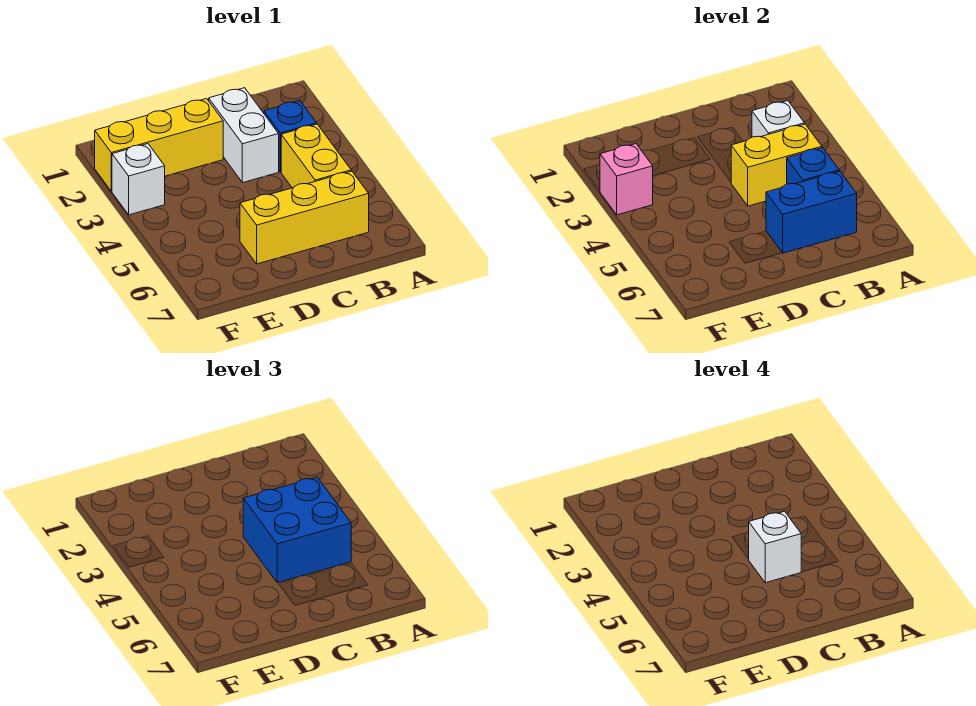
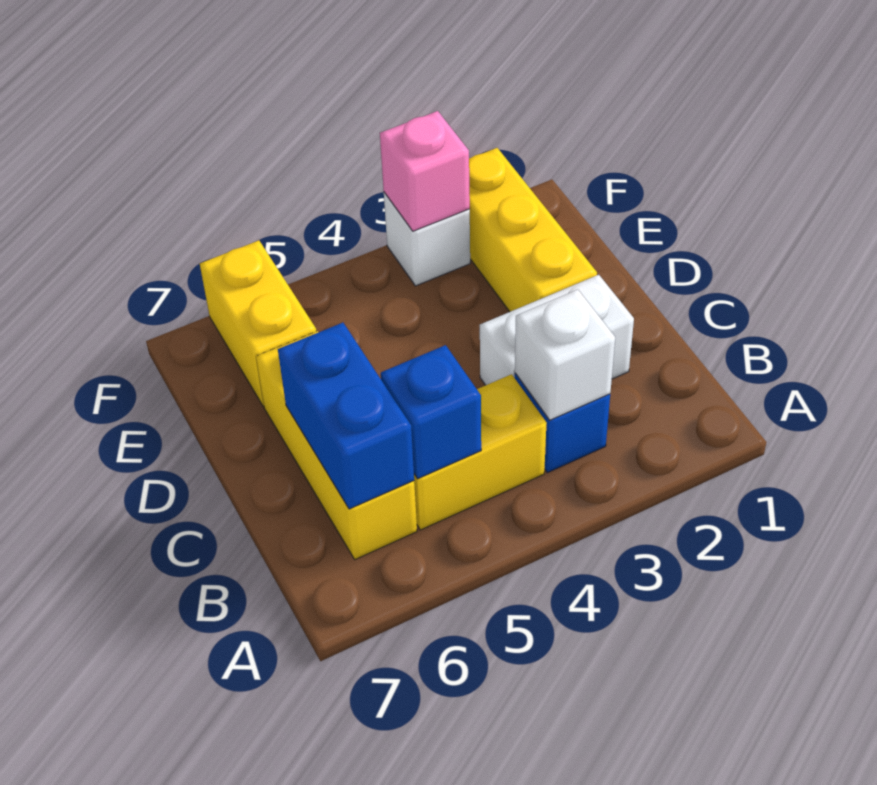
yellow brick B4:C4 level 2 -> yellow brick E6:F6 level 1
blue brick B4:C5 level 3 -> none
white brick C5 level 4 -> none

